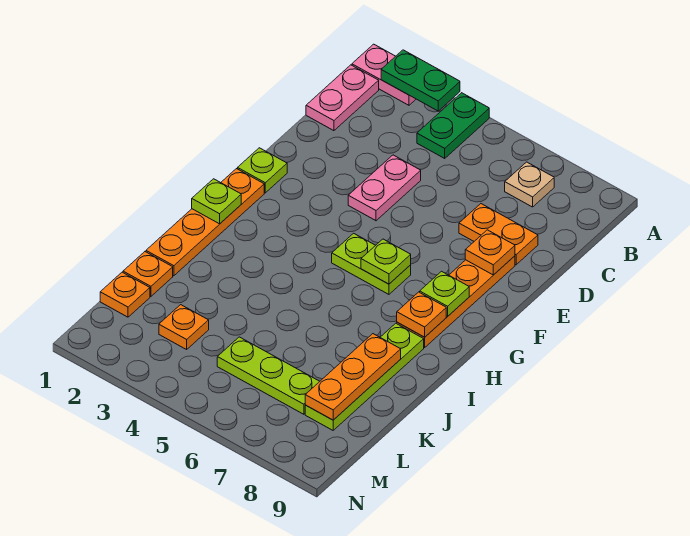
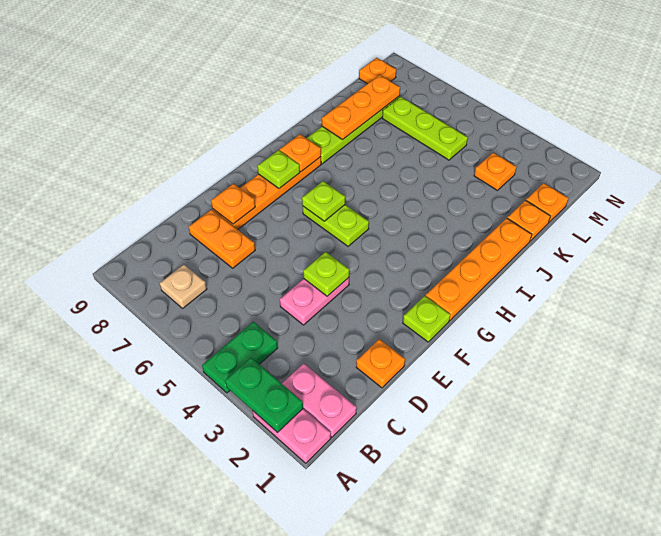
pink plate B1:C1 level 1 -> pink plate B1:B2 level 1
none -> orange plate D1 level 1
lime plate H1 level 2 -> lime plate E4 level 2
none -> orange plate M9 level 1

